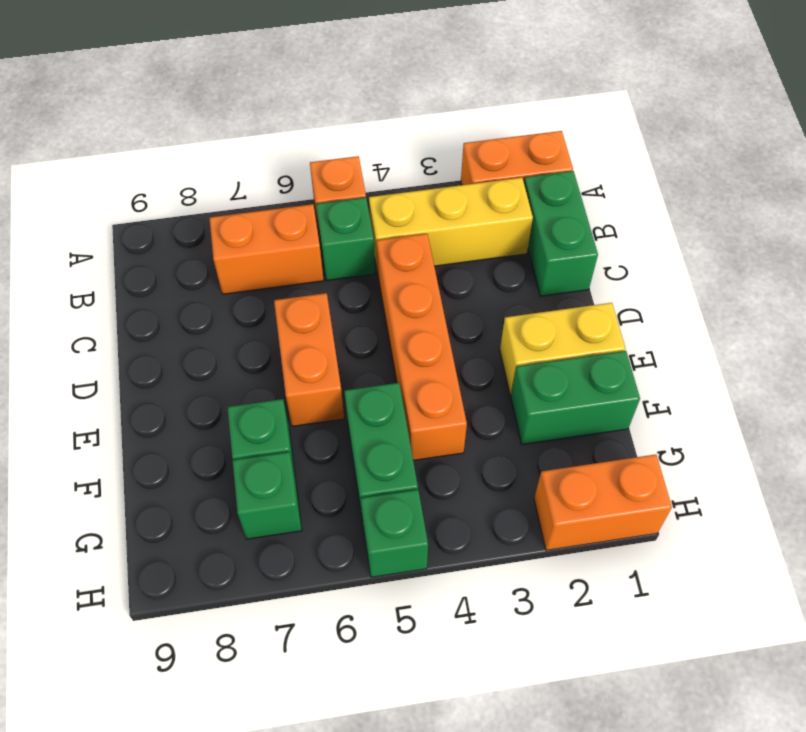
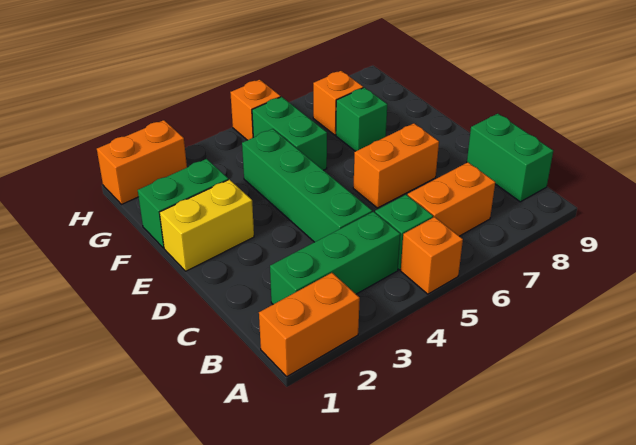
green brick B1:C1 level 1 -> green brick B9:C9 level 1
yellow brick B2:B4 level 1 -> green brick B2:B4 level 1
orange brick C4:F4 level 1 -> green brick C4:F4 level 1
orange brick D6:E6 level 1 -> orange brick D6:D7 level 1
green brick G7 level 1 -> orange brick G7 level 1
green brick H5 level 1 -> orange brick H5 level 1

